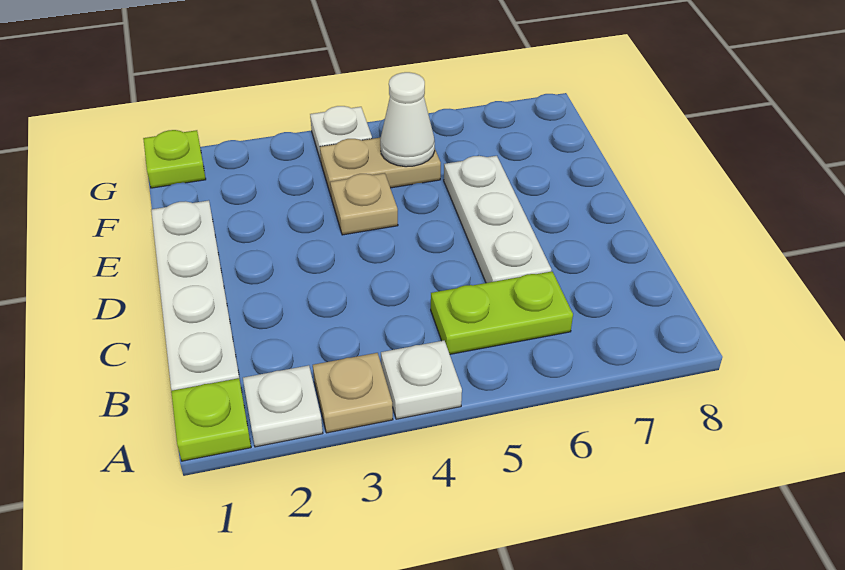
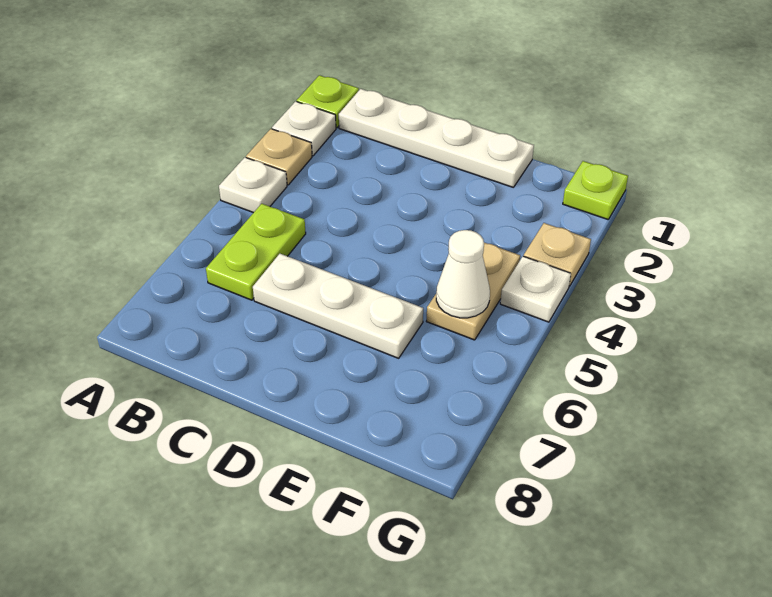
tan plate E4 level 1 -> tan plate G3 level 1

